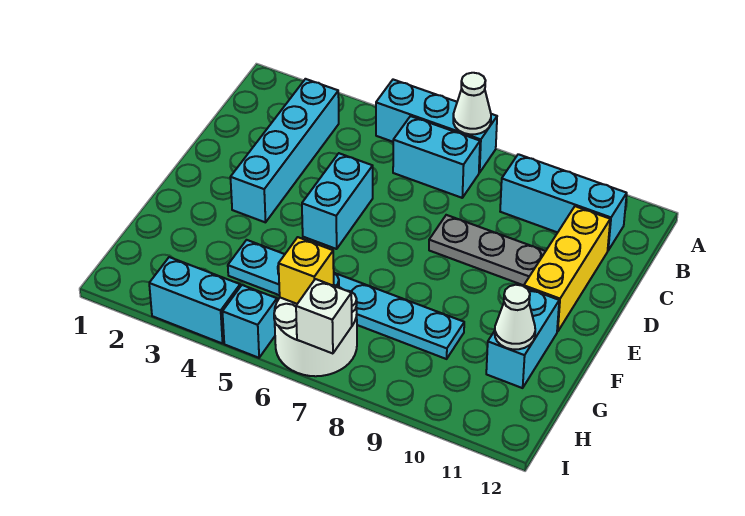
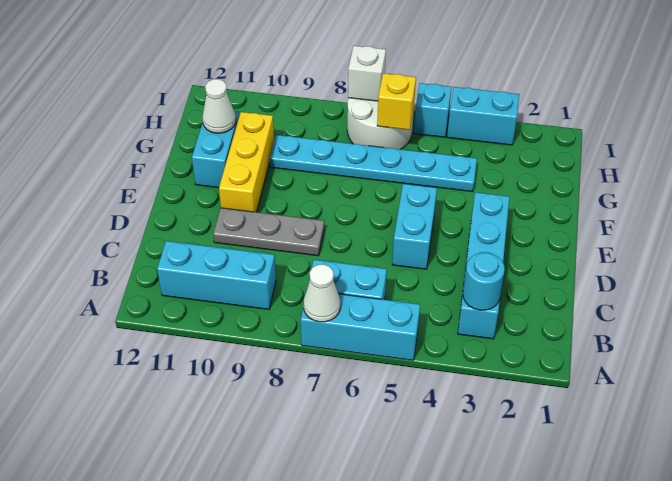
none -> cyan round brick B3 level 2
yellow brick C11:E11 level 1 -> yellow brick E10:G10 level 1

